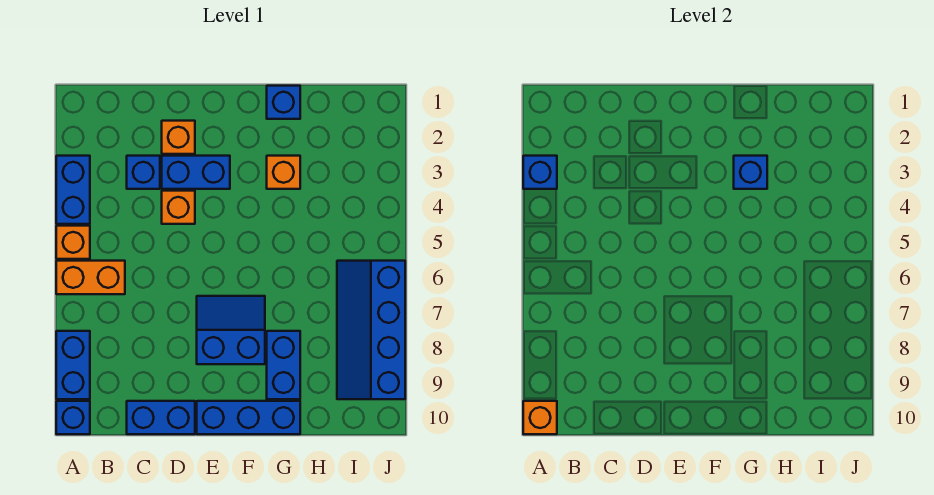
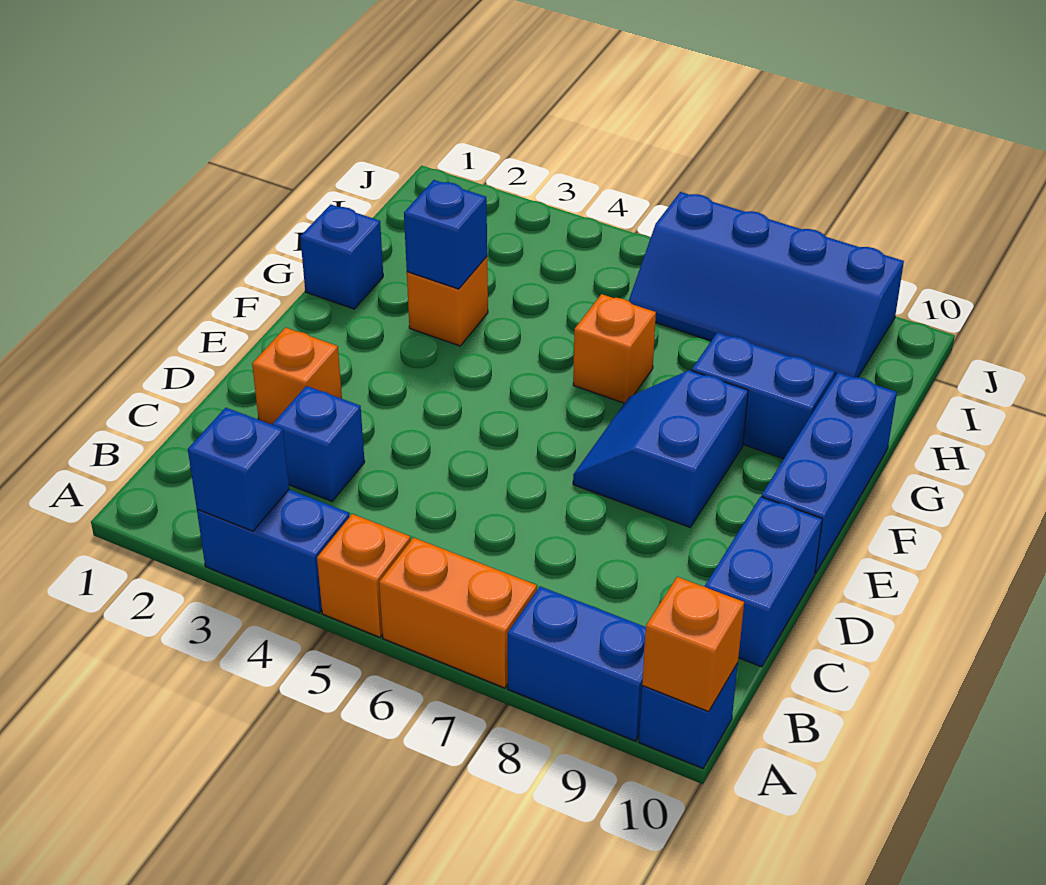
orange brick A6:B6 level 1 -> orange brick A6:A7 level 1
blue brick D3:E3 level 1 -> none
orange brick D4 level 1 -> orange brick G6 level 1

